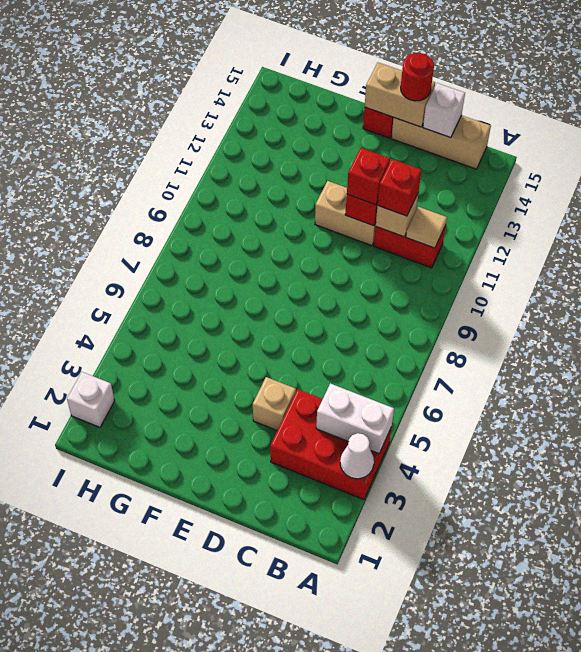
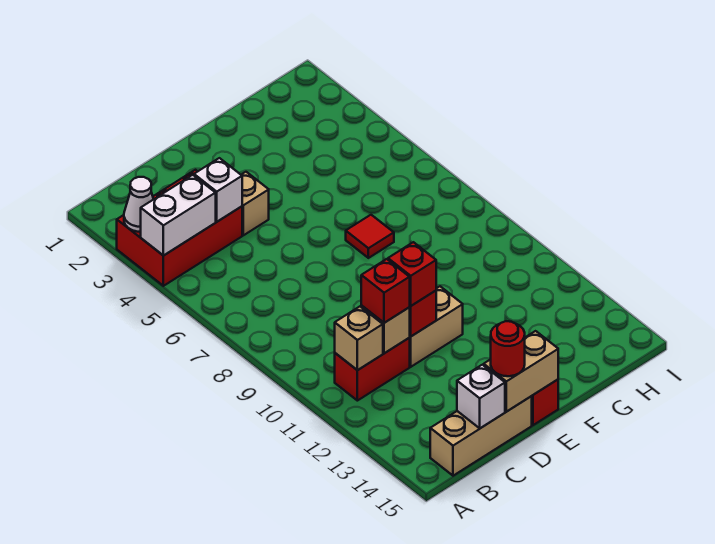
tan tile B11 level 2 -> tan brick B11 level 2
none -> red tile F7 level 1
white brick I2 level 1 -> white brick C4 level 2

